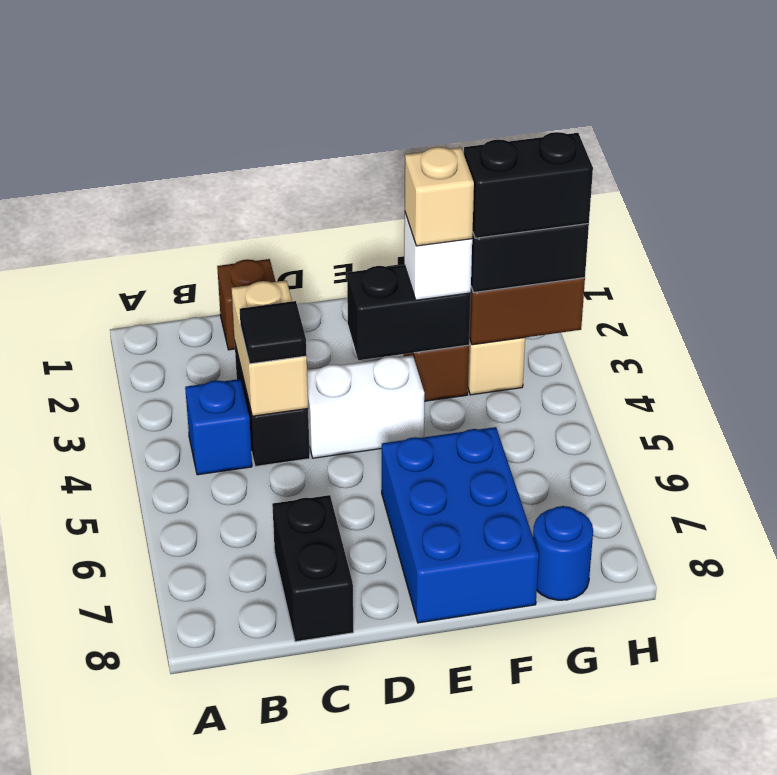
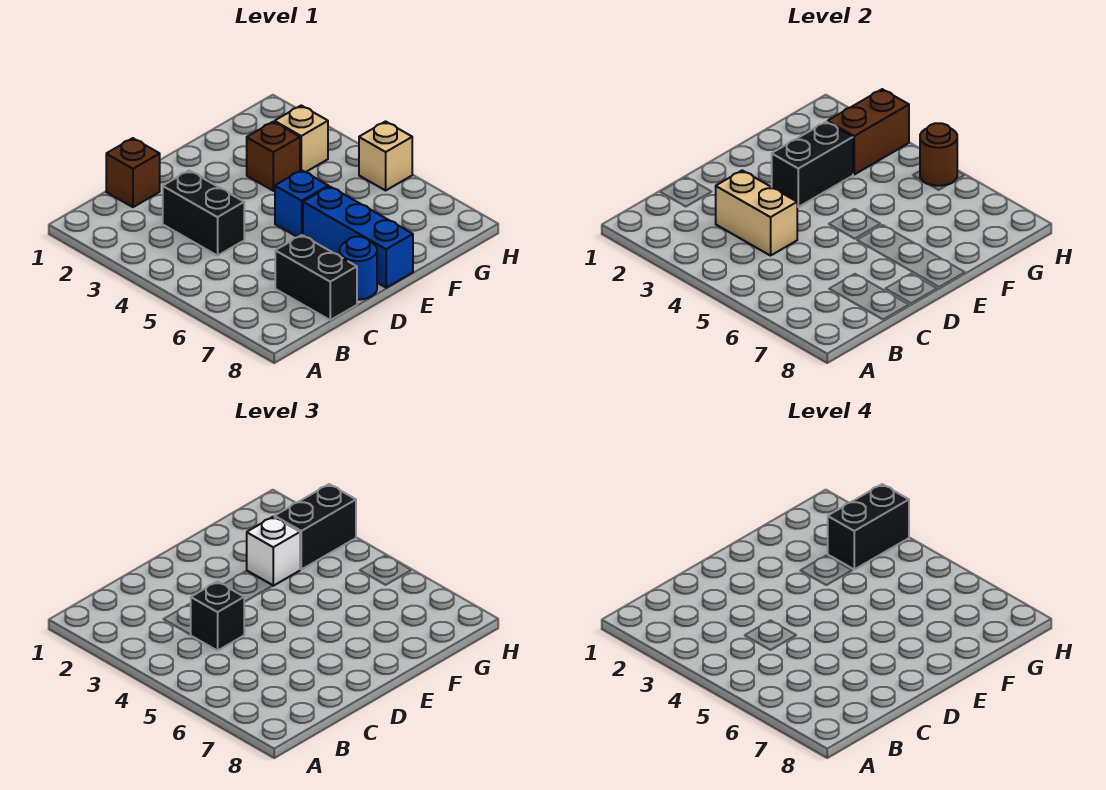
blue brick B4 level 1 -> blue brick E5 level 1
black tile C4 level 3 -> black brick C4 level 3
white brick D4:E4 level 1 -> none
blue brick E6:F8 level 1 -> blue brick E6:E8 level 1
tan brick F3 level 4 -> tan brick H5 level 1
blue round brick G8 level 1 -> blue round brick D8 level 1
none -> brown round brick H5 level 2

